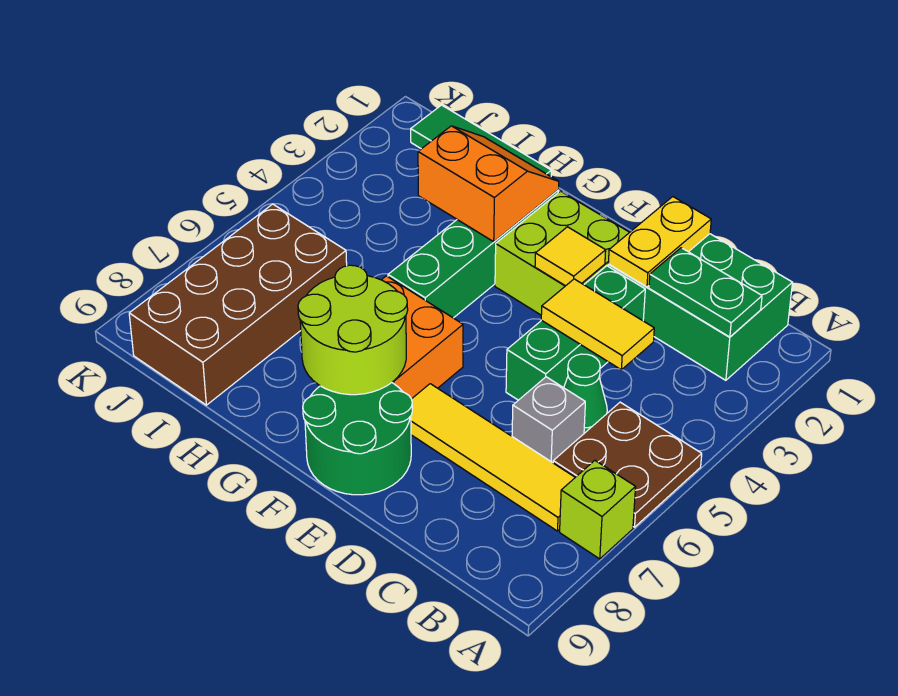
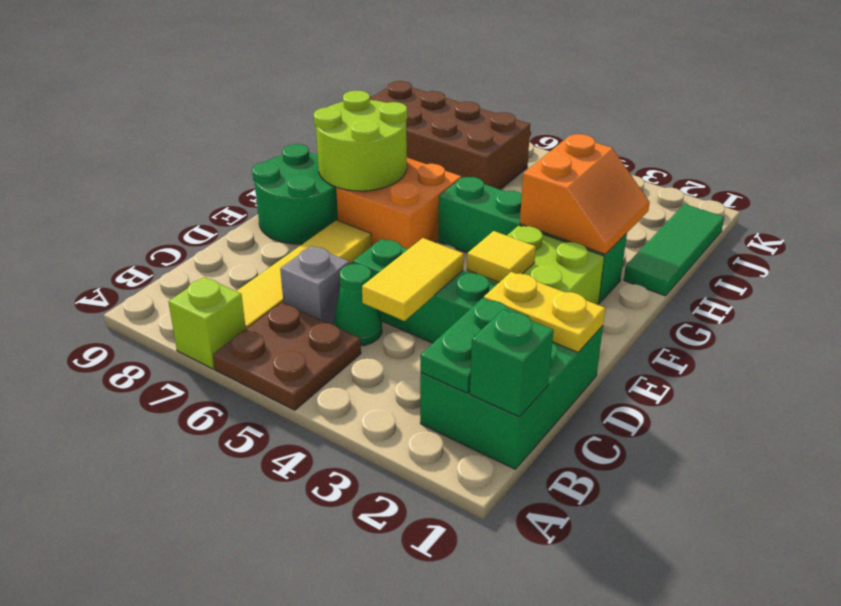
none -> green brick B1 level 2

